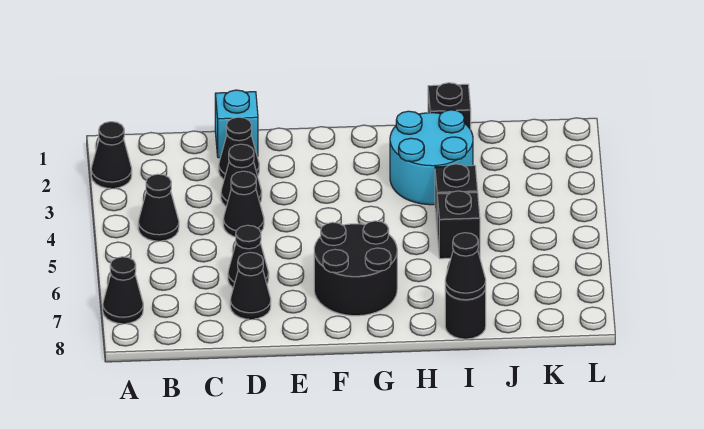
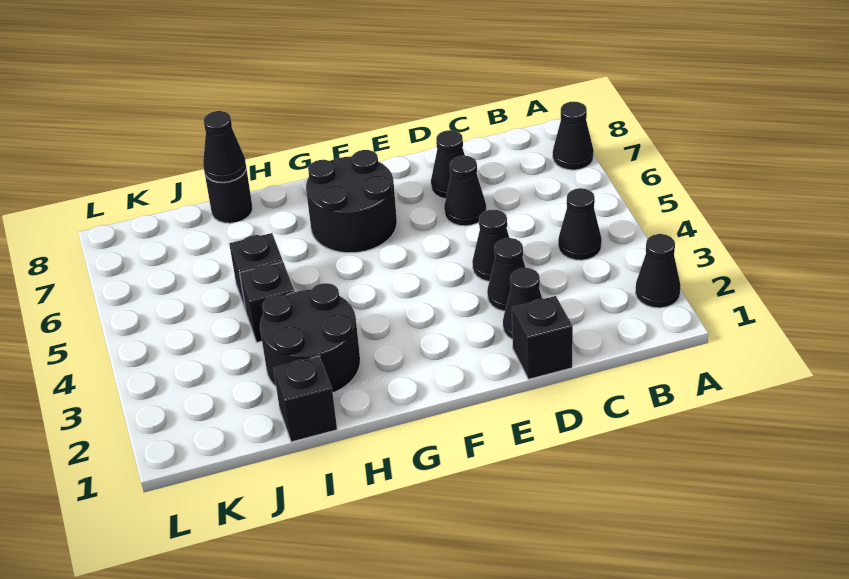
cyan brick D1 level 1 -> black brick D1 level 1
cyan round brick H2:I3 level 1 -> black round brick H2:I3 level 1

